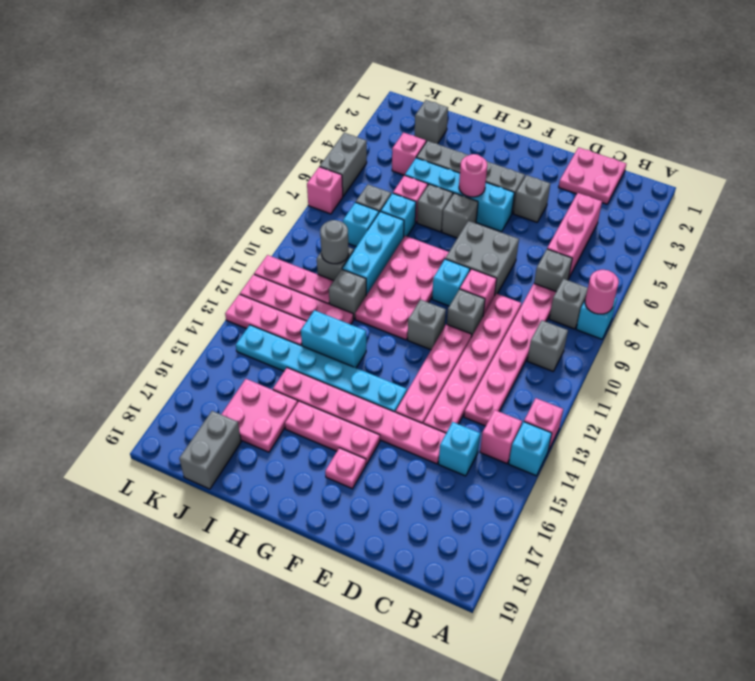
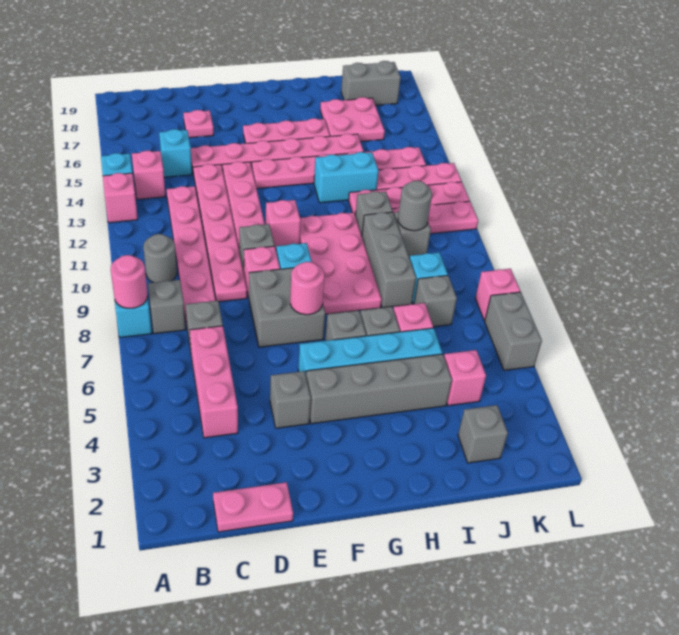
grey brick B10 level 1 -> grey round brick B10 level 1
pink plate C1:D2 level 1 -> pink plate C1:D1 level 1
grey brick F11 level 1 -> pink brick F11 level 1
cyan plate F14:K14 level 1 -> pink plate F14:K14 level 1
pink plate F17 level 1 -> pink plate D17 level 1
pink round brick G5 level 2 -> pink round brick F7 level 2
cyan brick I7 level 1 -> none
cyan brick I8:I10 level 1 -> grey brick I8:I10 level 1
grey brick J18:J19 level 1 -> grey brick J18:K18 level 1

